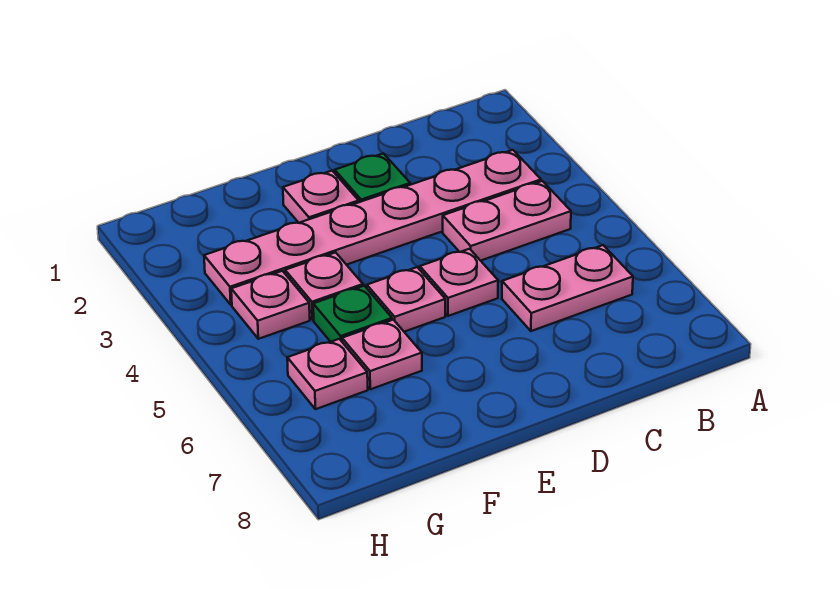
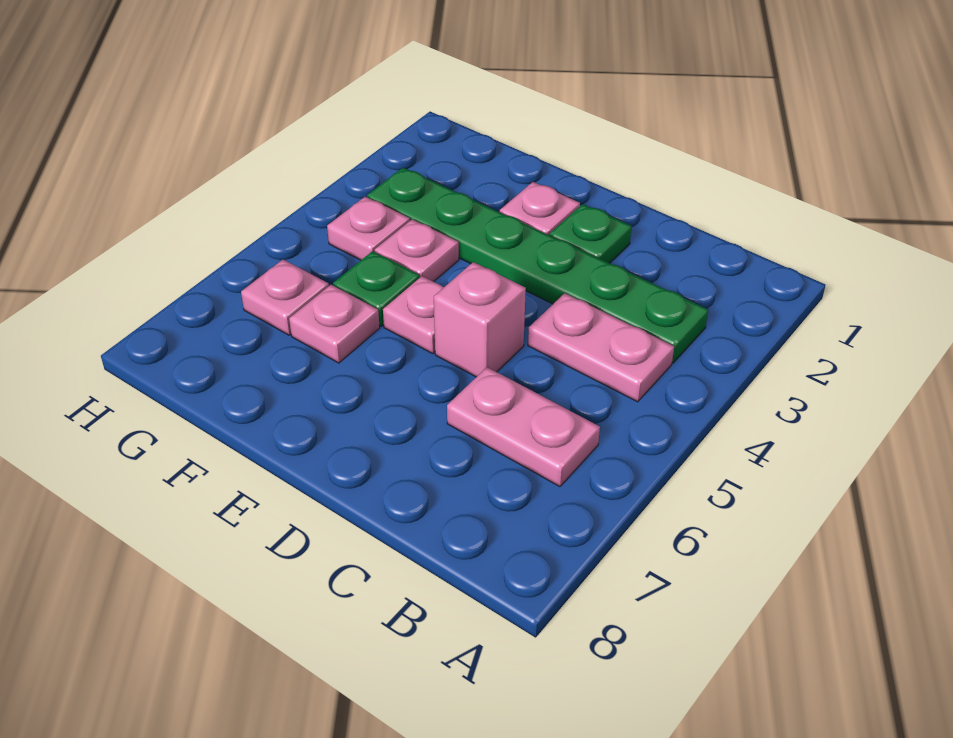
pink plate B3:G3 level 1 -> green plate B3:G3 level 1
pink plate D5 level 1 -> pink brick D5 level 1

